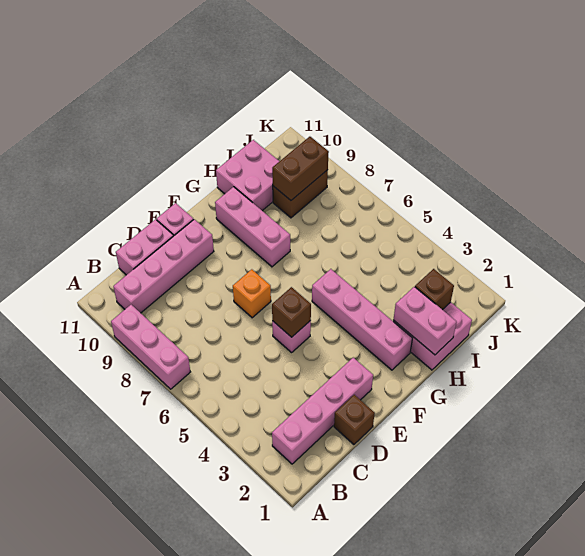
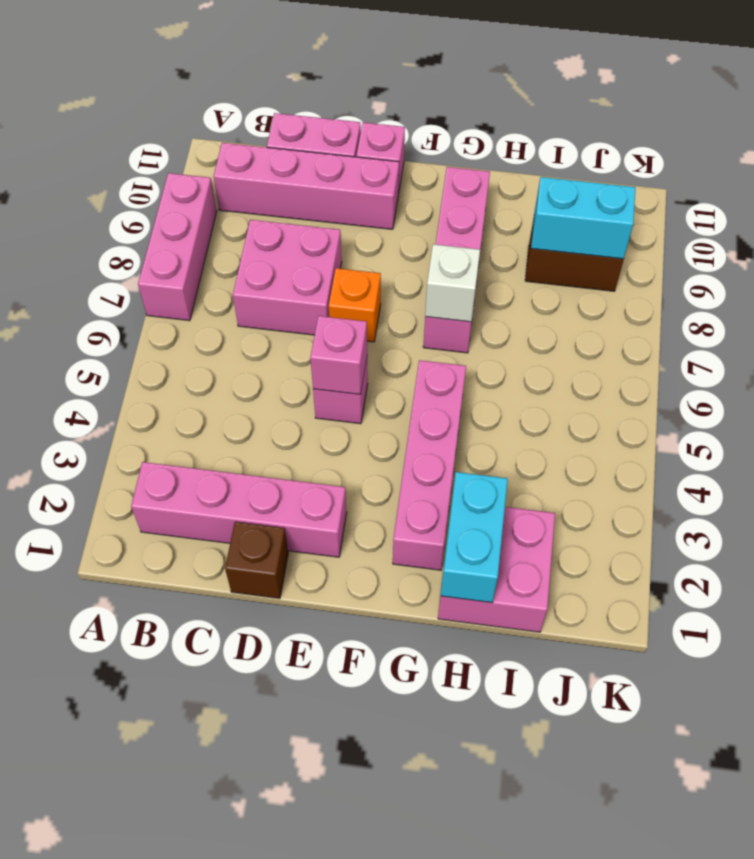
brown brick E5 level 2 -> pink brick E5 level 2
none -> white brick G7 level 2
pink brick G8:G10 level 1 -> pink brick G7:G10 level 1
pink brick H1:H2 level 2 -> cyan brick H1:H2 level 2
pink brick H10:I11 level 1 -> pink brick C7:D8 level 1
brown brick I2 level 2 -> none
brown brick I9:J9 level 2 -> cyan brick I9:J9 level 2

